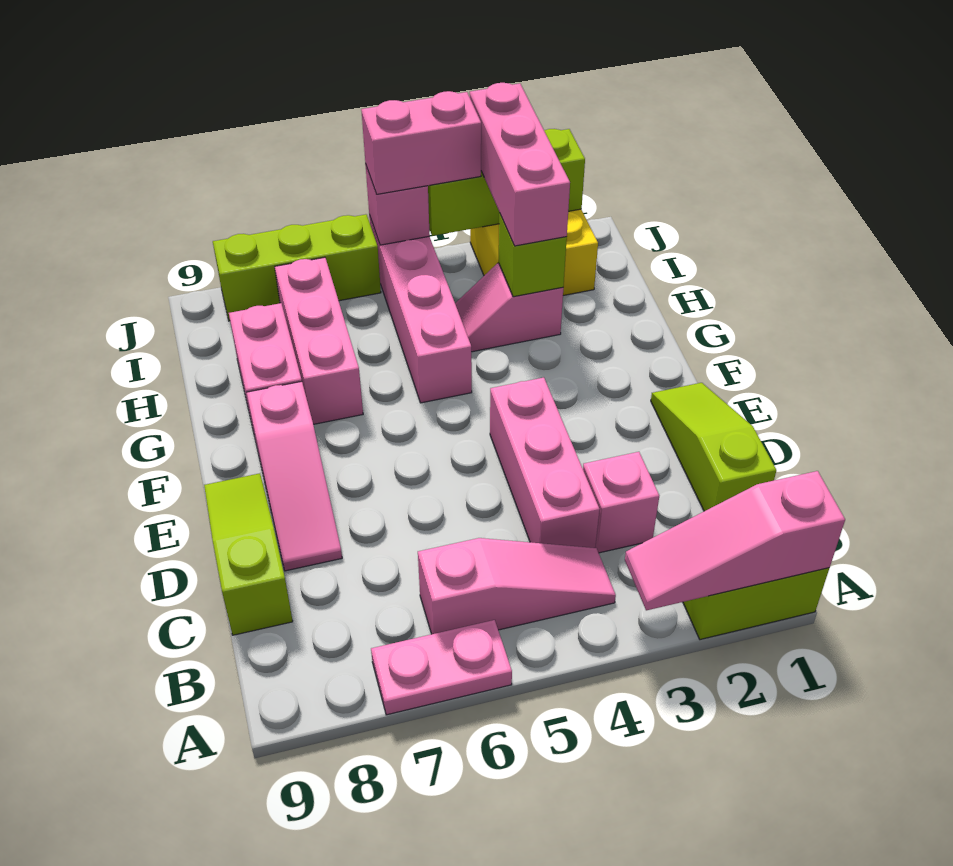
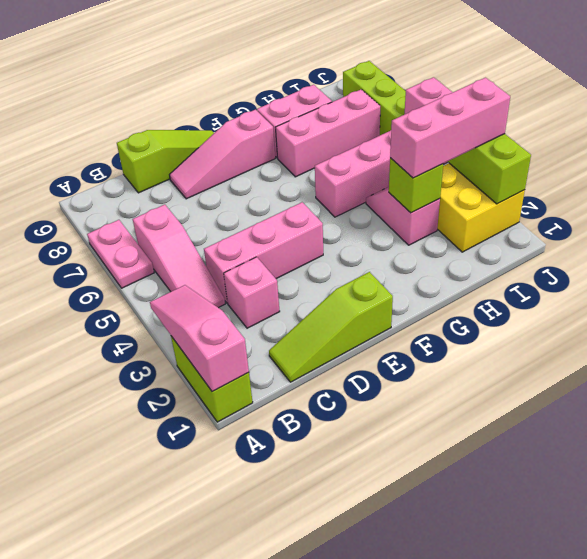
lime slope C1:E1 level 1 top C -> lime slope C1:E1 level 1 top E
pink brick J4:J5 level 3 -> none

